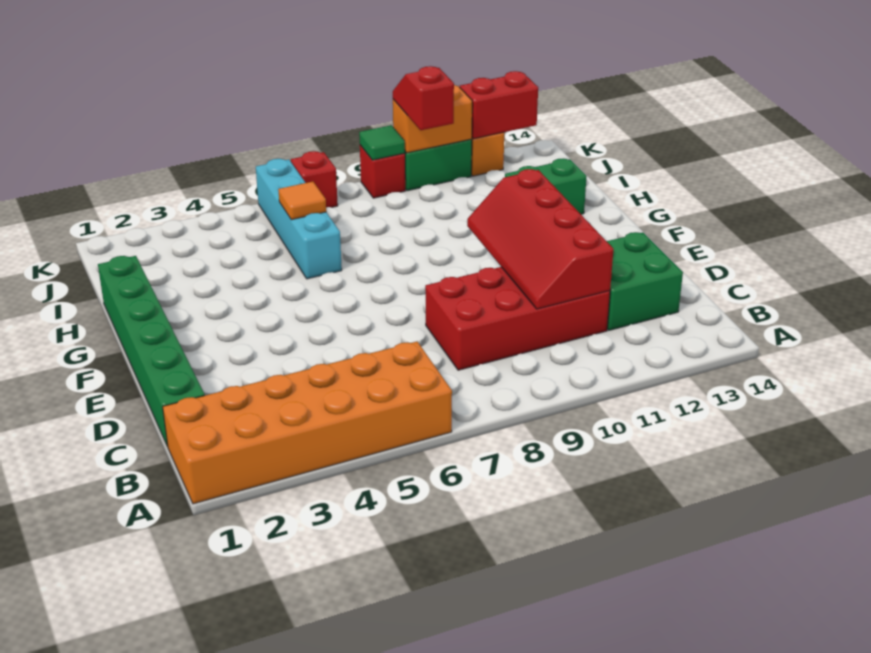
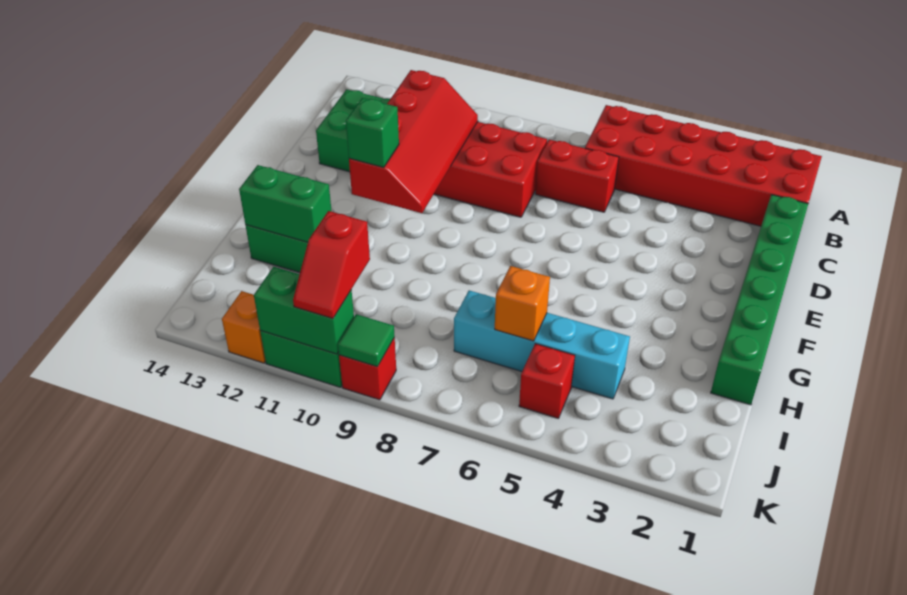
orange brick A1:B6 level 1 -> red brick A1:B6 level 1
none -> green brick F11 level 3
cyan brick H6:K6 level 1 -> cyan brick I4:I7 level 1
none -> green brick H12:H13 level 2
orange tile I6 level 2 -> orange brick I6 level 2
red brick K7 level 1 -> red brick J5 level 1
orange brick K10:K11 level 2 -> green brick K10:K11 level 2
red brick K12:K13 level 2 -> red brick C6:C7 level 1

